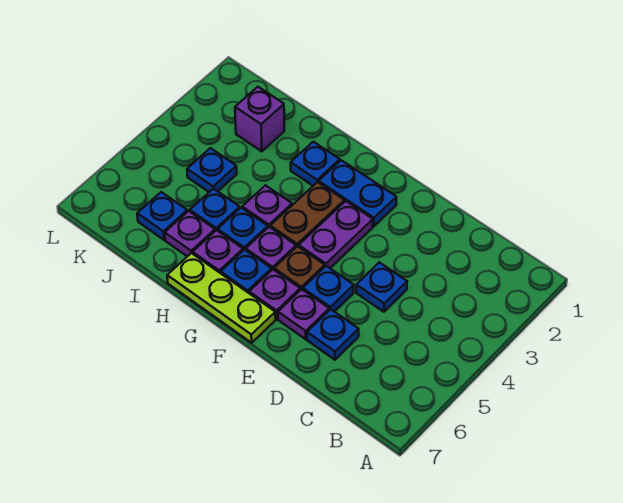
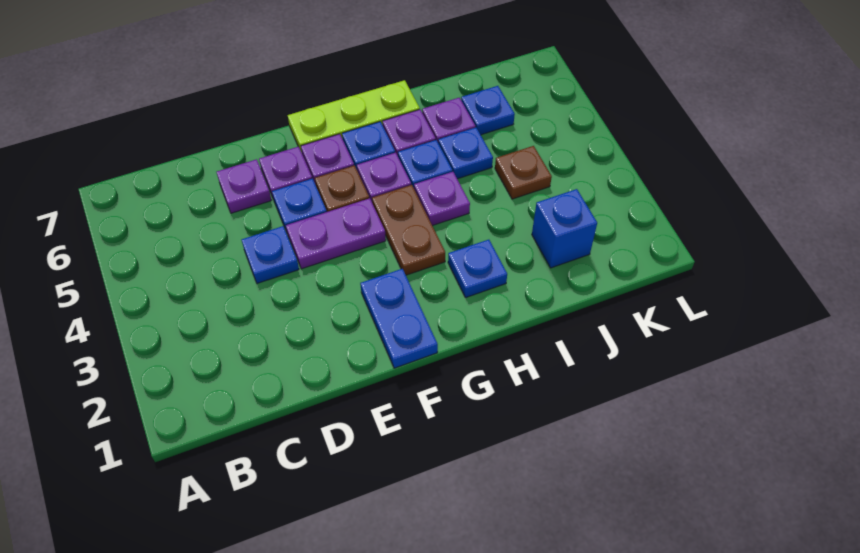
blue plate D6 level 1 -> purple plate D6 level 1
blue plate F2:G2 level 1 -> blue plate F1:F2 level 1
purple plate F3:F4 level 1 -> purple plate E4:F4 level 1
purple brick J2 level 1 -> blue brick J2 level 1
blue plate J4 level 1 -> brown plate J4 level 1

